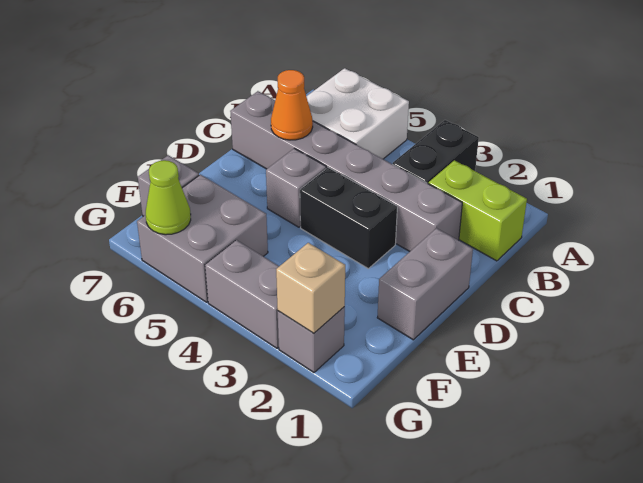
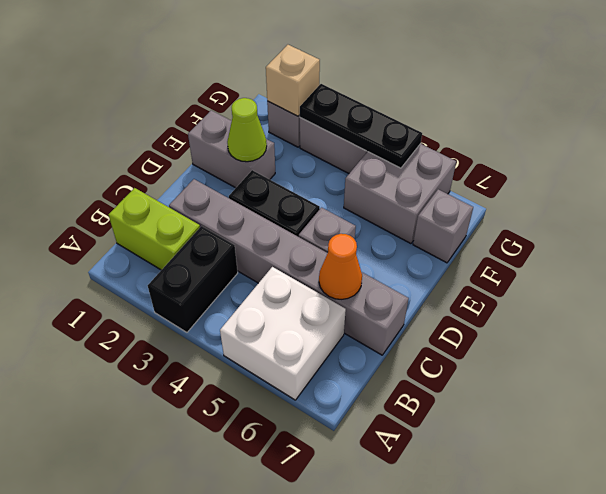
grey brick D1:E1 level 1 -> grey brick E1:E2 level 1
none -> black plate G3:G5 level 2
lime cone G6 level 2 -> lime cone E2 level 2

